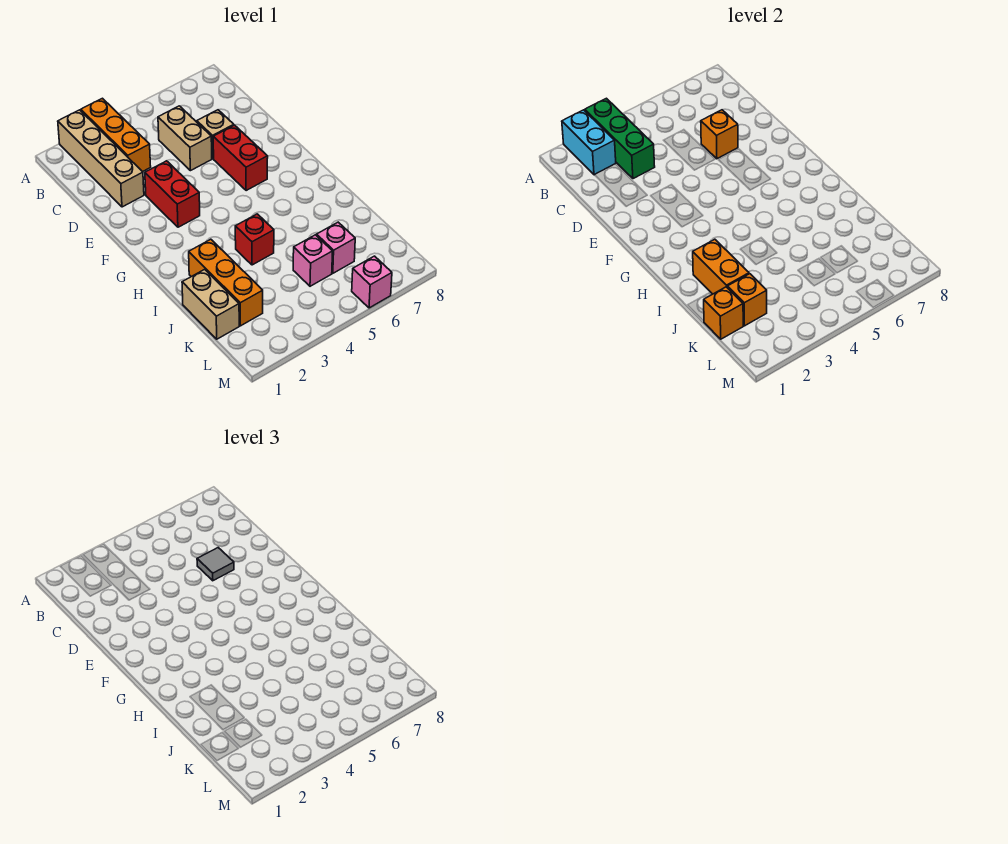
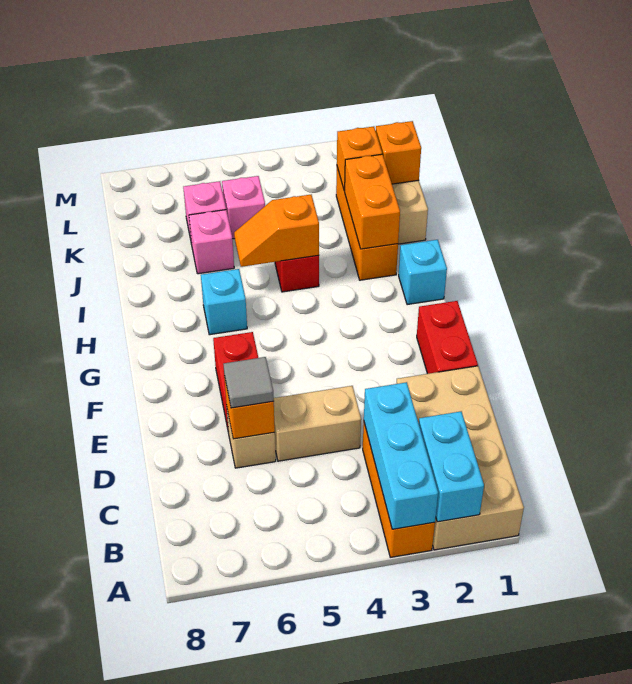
tan brick A2:D2 level 1 -> tan brick A1:D2 level 1
green brick A3:C3 level 2 -> cyan brick A3:C3 level 2
tan brick C5:D5 level 1 -> tan brick D4:D5 level 1
red brick E3:F3 level 1 -> red brick E1:F1 level 1
none -> cyan brick H1 level 1
none -> cyan brick H6 level 1
none -> orange slope I4:I5 level 2 top 4
pink brick M6 level 1 -> pink brick J6 level 1

